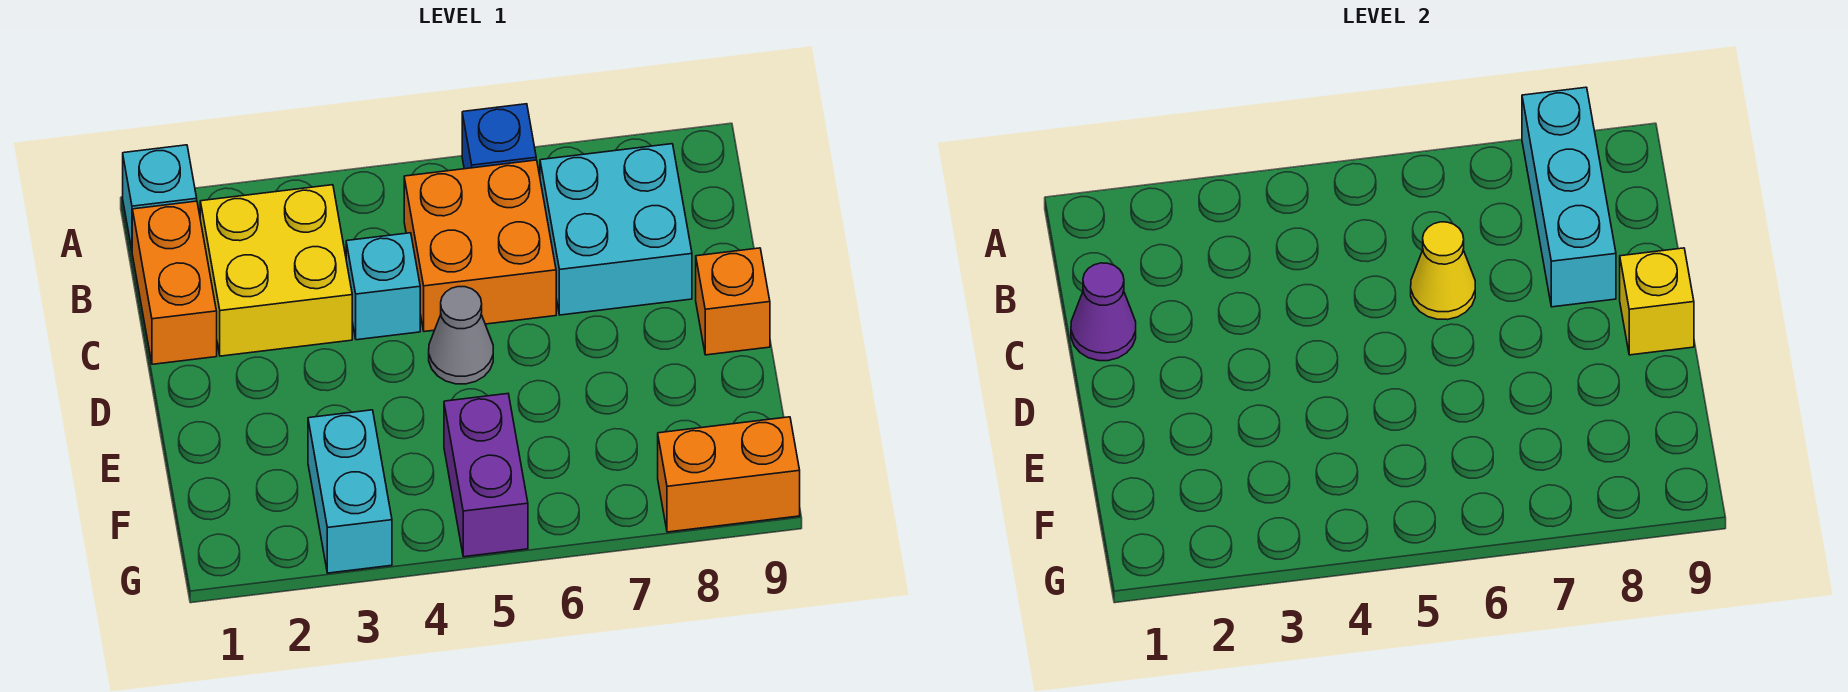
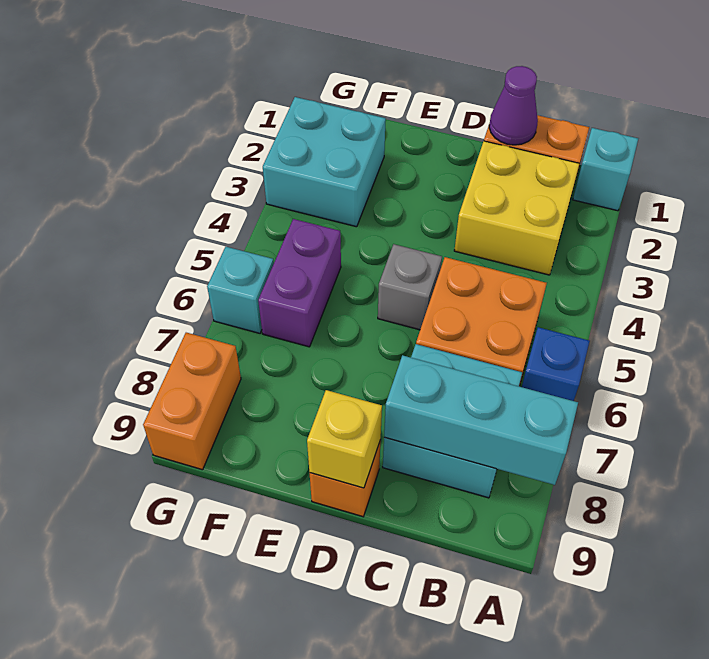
cyan brick C4 level 1 -> cyan brick G6 level 1
yellow cone C6 level 2 -> none
grey cone D5 level 1 -> grey brick D5 level 1
cyan brick F3:G3 level 1 -> cyan brick F2:G3 level 1
purple brick F5:G5 level 1 -> purple brick F5:F6 level 1

